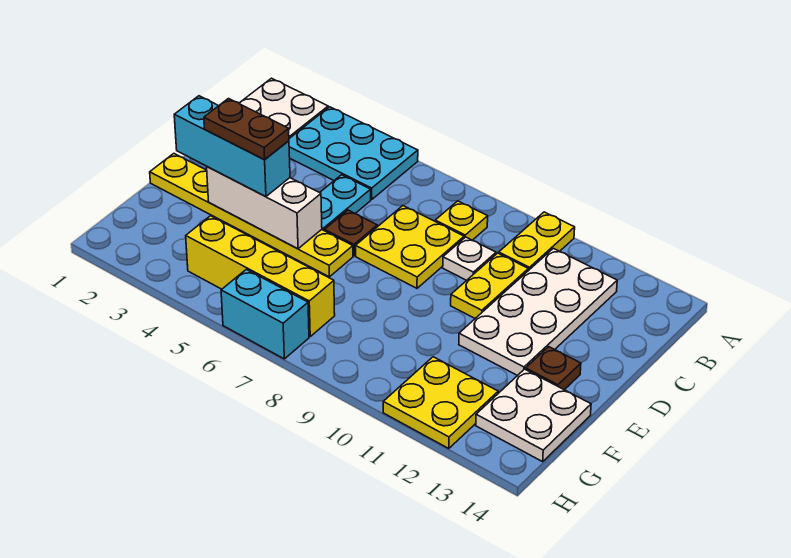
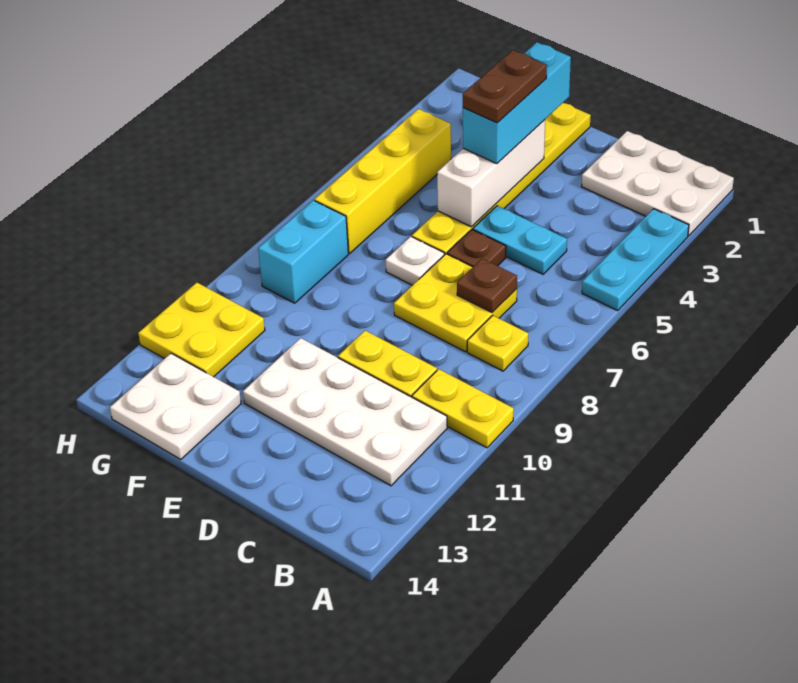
cyan plate A3:B5 level 1 -> cyan plate A3:A5 level 1
white plate C9 level 1 -> white plate E7 level 1
brown plate E13 level 1 -> brown plate C7 level 2
cyan brick H6:H7 level 1 -> cyan brick G8:G9 level 1

